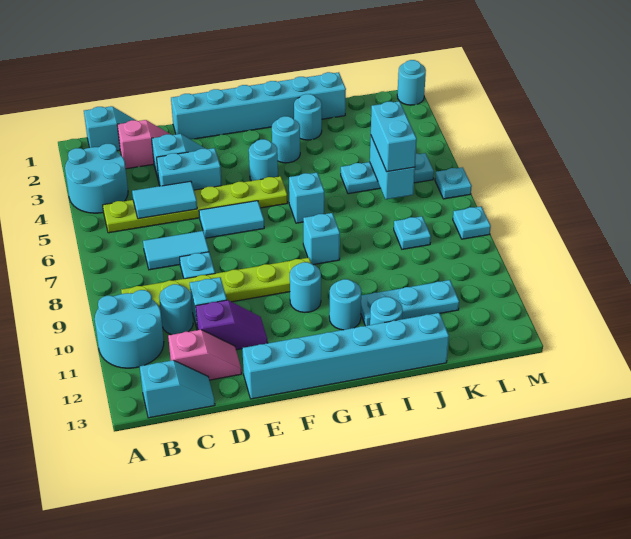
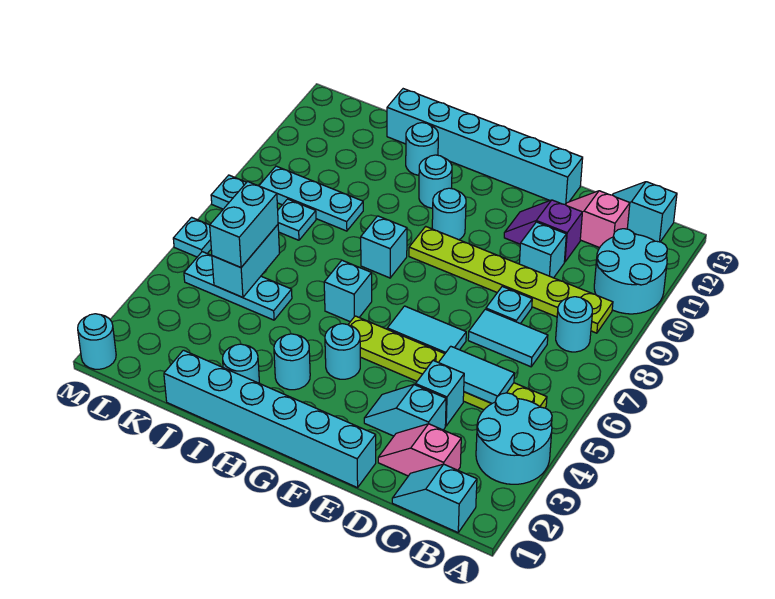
cyan round brick C10 level 1 -> cyan round brick B8 level 1
cyan brick D4:E4 level 1 -> cyan brick D4 level 1
cyan plate I11:K11 level 1 -> cyan plate J9:L9 level 1

